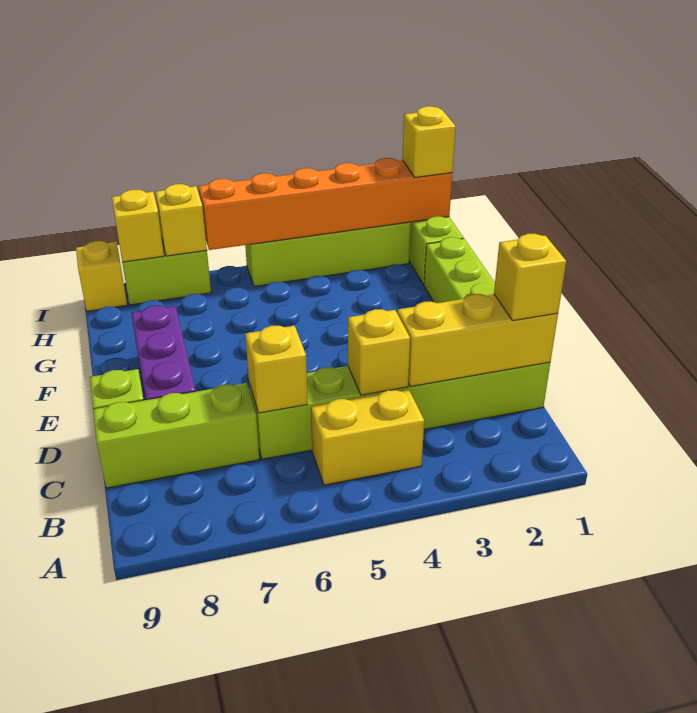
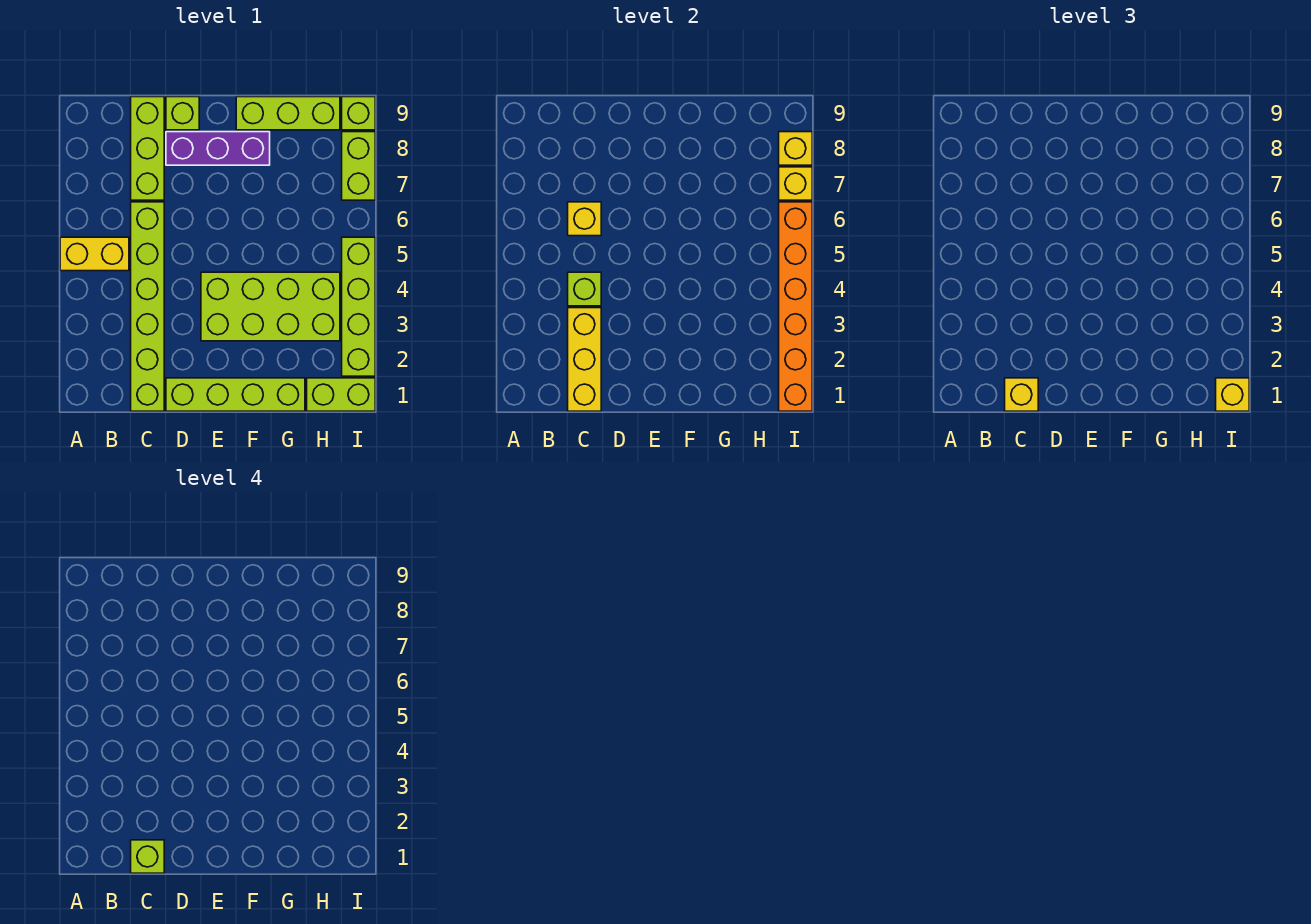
yellow brick B4:B5 level 1 -> yellow brick A5:B5 level 1
none -> lime brick C1 level 4
yellow brick C4 level 2 -> lime brick C4 level 2
none -> lime brick E3:H4 level 1
none -> lime brick F9:H9 level 1
yellow brick I9 level 1 -> lime brick I9 level 1

